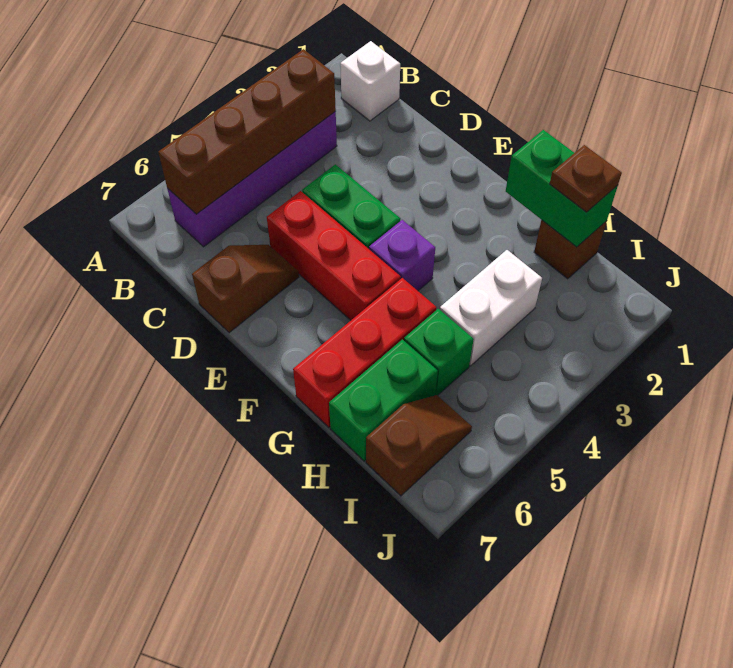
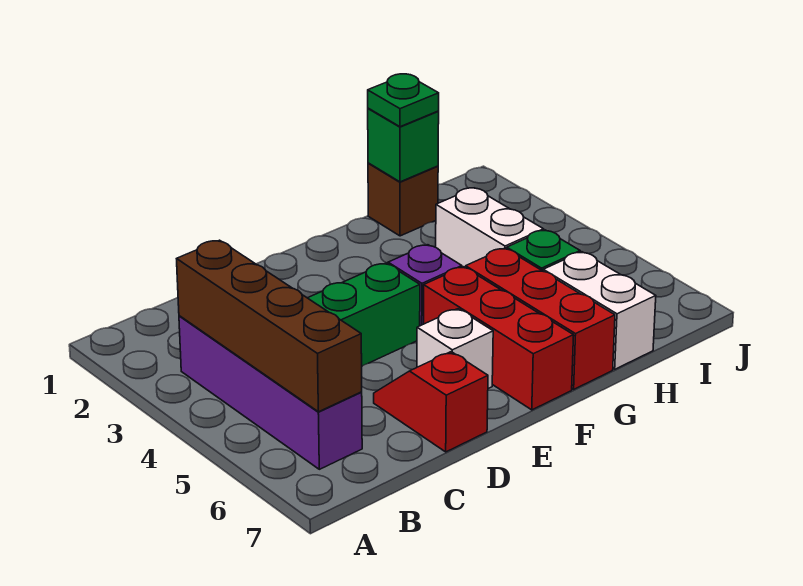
white brick B1 level 1 -> white brick E6 level 1
red brick D5:F5 level 1 -> red brick F5:F7 level 1
brown slope D6:D7 level 1 top 7 -> red slope D6:D7 level 1 top 7
green brick G1:H1 level 2 -> green brick H1 level 2
brown plate H1 level 3 -> green plate H1 level 3
green brick H6:H7 level 1 -> white brick H6:H7 level 1
brown slope I6:I7 level 1 top 7 -> none

